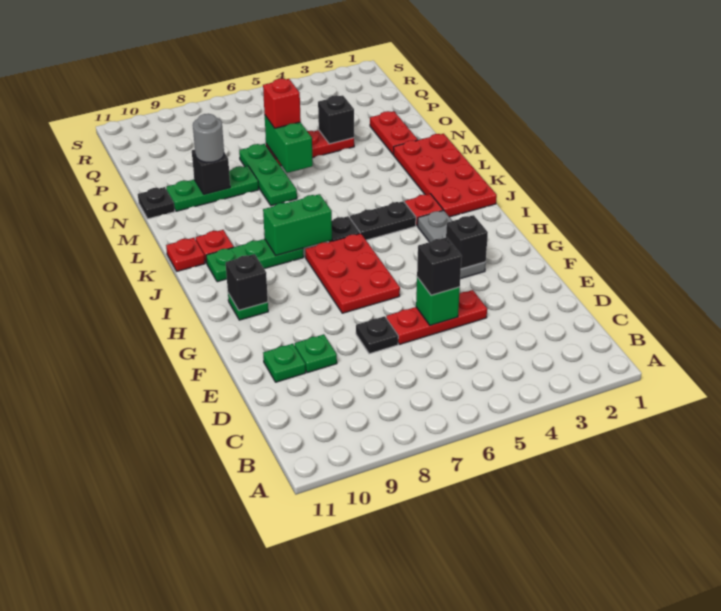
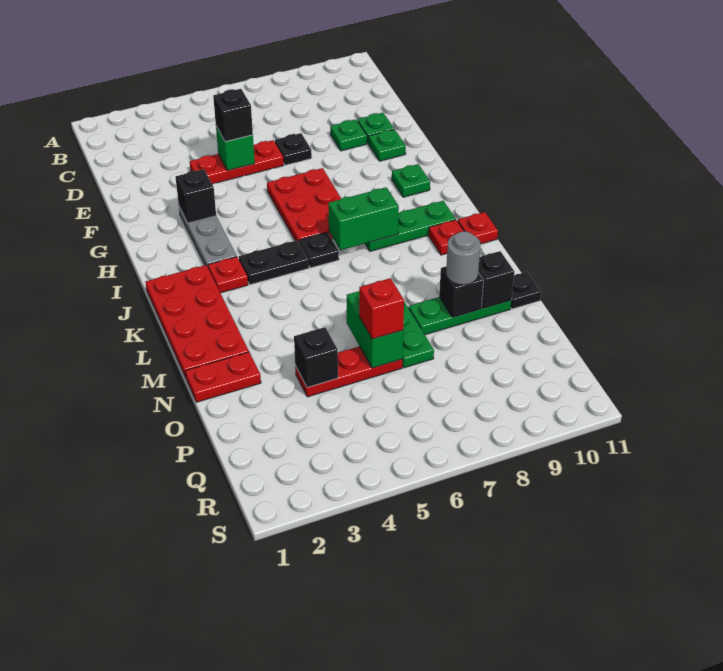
none -> green plate F10 level 1
black brick H10 level 2 -> black brick N10 level 2
red plate N2:O2 level 1 -> red plate N1:N2 level 1

